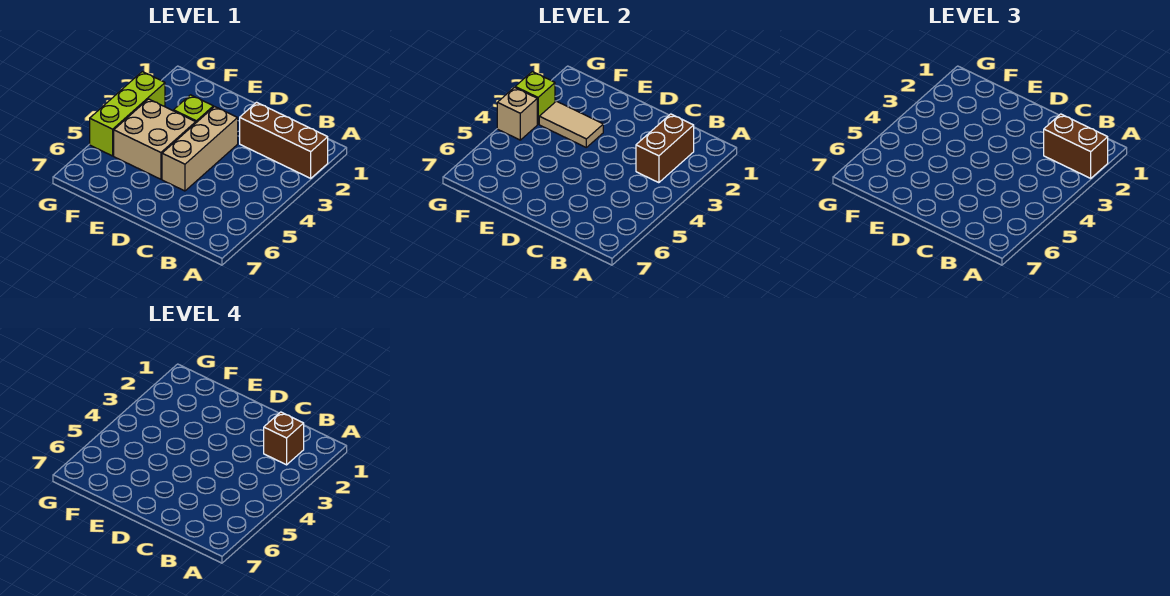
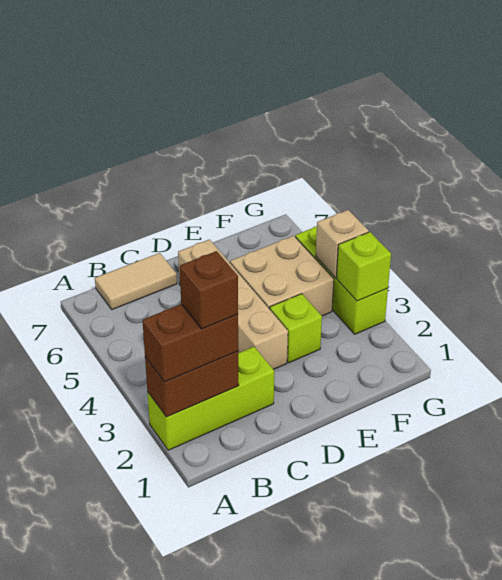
brown brick A2:C2 level 1 -> lime brick A2:C2 level 1
brown brick B2:B3 level 2 -> brown brick A2:B2 level 2
tan brick D3:D5 level 1 -> tan brick D3:D6 level 1
tan tile E3:F3 level 2 -> tan tile B7:C7 level 1

